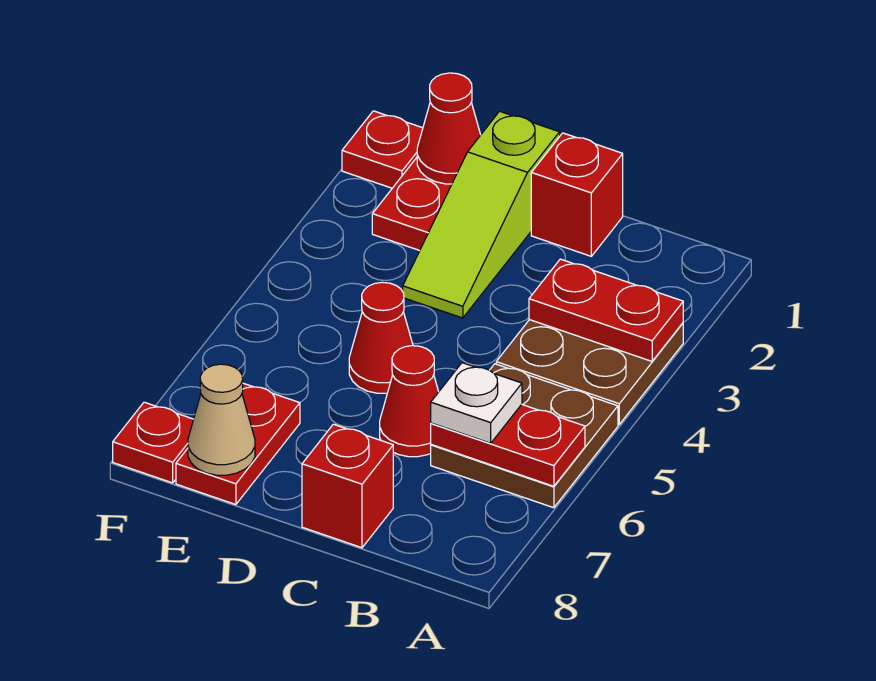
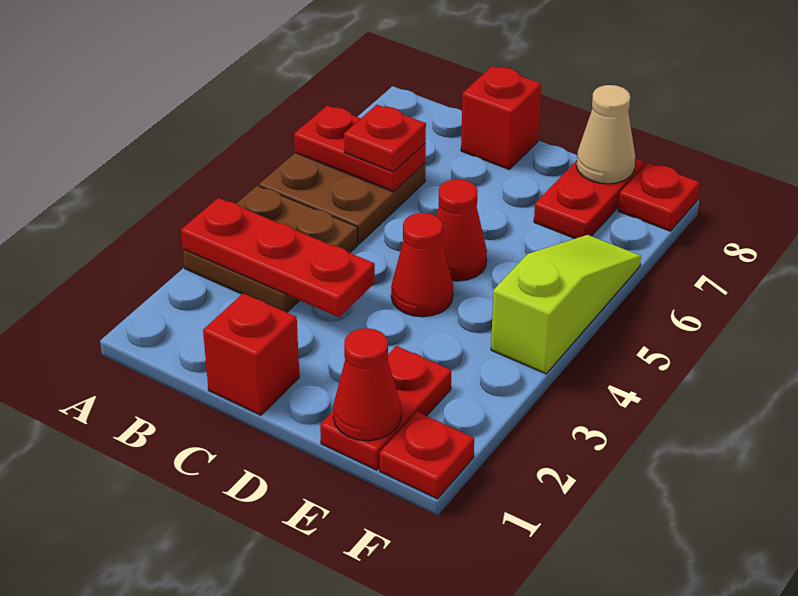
red plate A3:B3 level 2 -> red plate A3:C3 level 2
white plate B6 level 3 -> red plate B6 level 3
red cone C6 level 1 -> red cone D4 level 1
lime slope D1:D3 level 1 top 1 -> lime slope F4:F6 level 1 top 4

